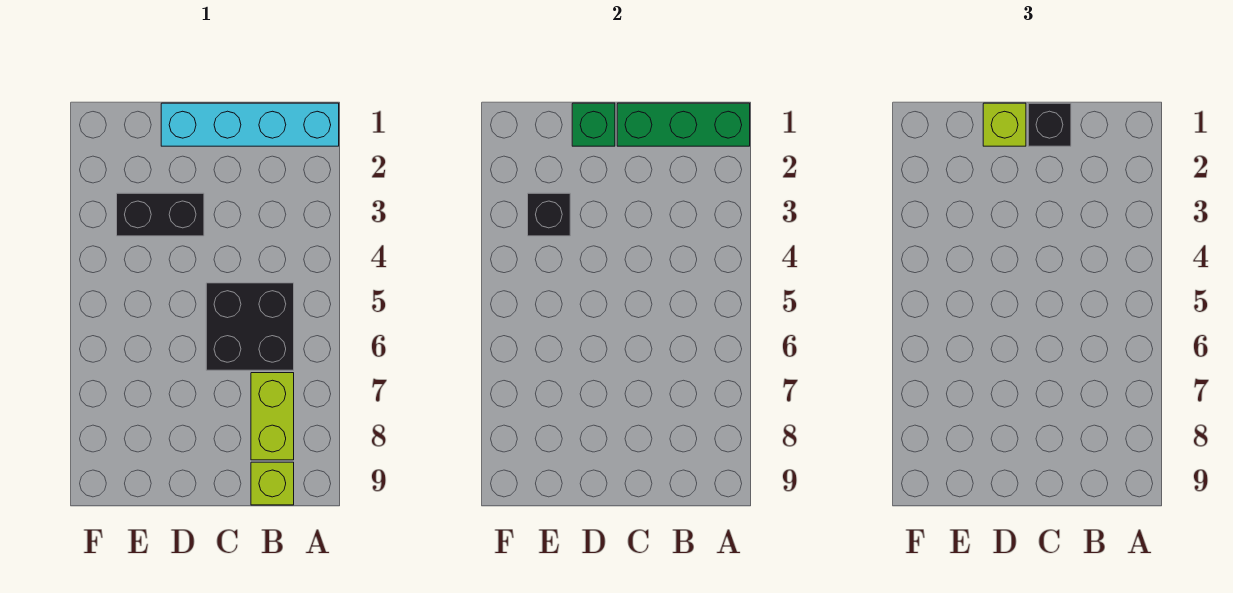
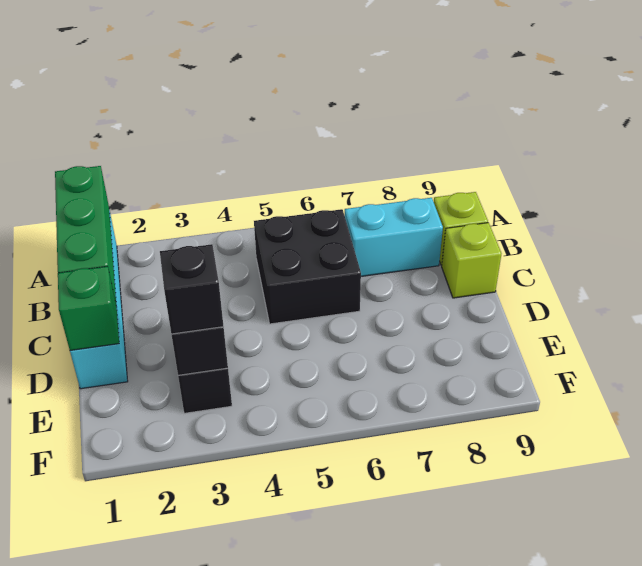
lime brick B7:B8 level 1 -> cyan brick B7:B8 level 1
black brick C1 level 3 -> black brick E3 level 3
lime brick D1 level 3 -> lime brick C9 level 1

